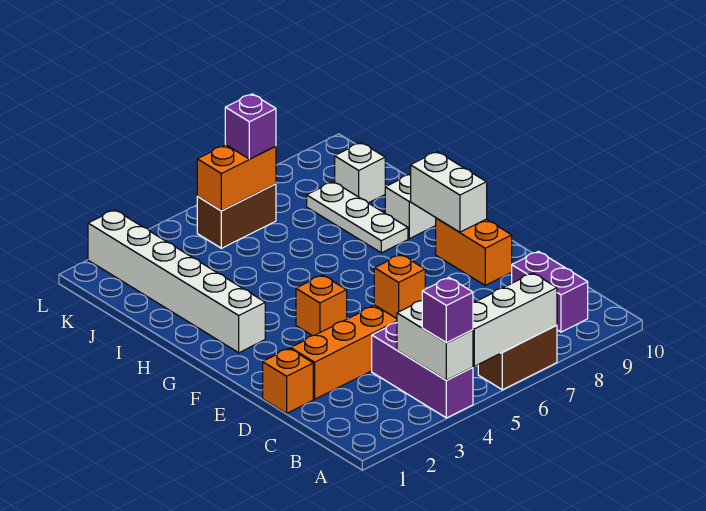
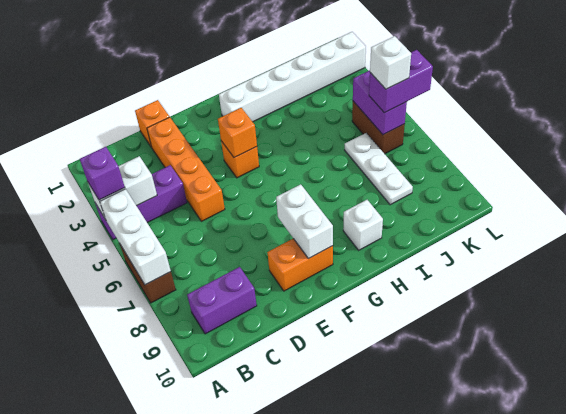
orange brick D5 level 2 -> orange brick F4 level 2
white brick F9:G9 level 2 -> white brick F8:F9 level 2
white plate H8:J8 level 1 -> white plate J6:J8 level 1
white brick J9 level 1 -> white brick K6 level 4
orange brick K5:K6 level 2 -> purple brick K5:K6 level 2
purple brick K6 level 3 -> purple brick K6:L6 level 3

